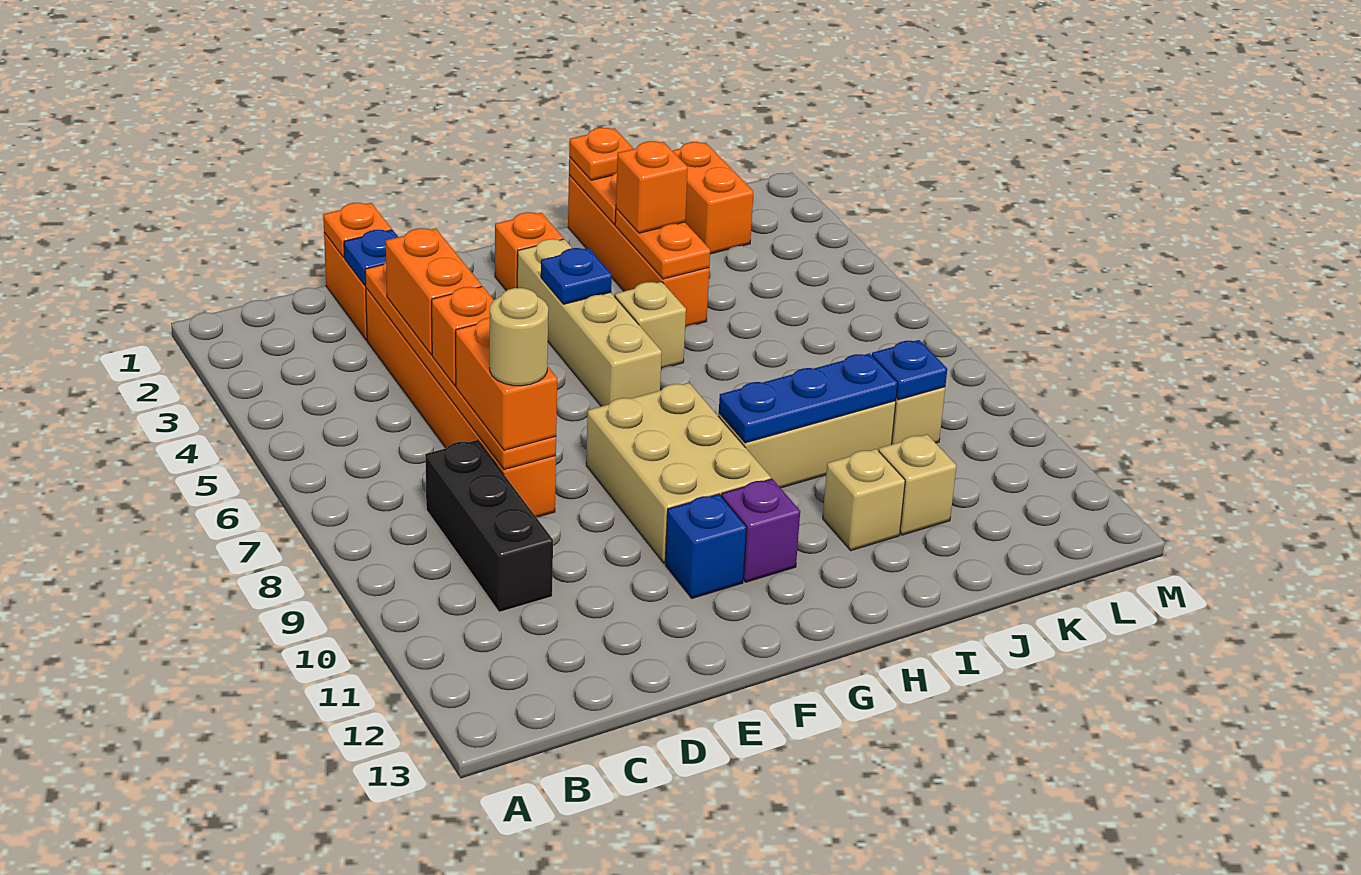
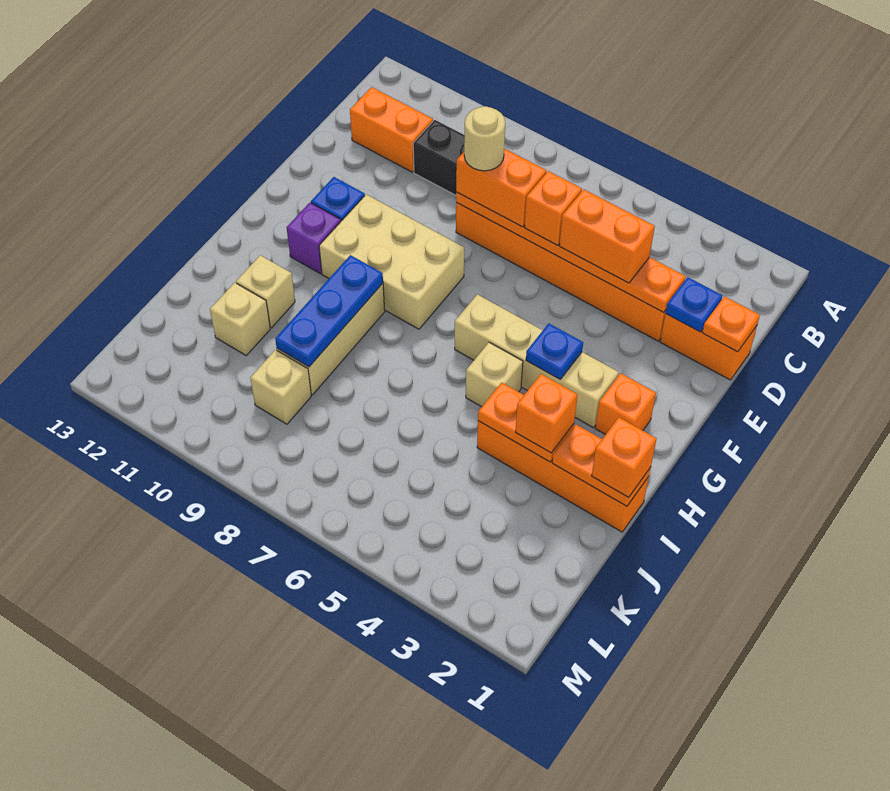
orange plate I1 level 3 -> orange brick I1 level 3
orange brick K1:K2 level 1 -> orange brick C11:C12 level 1
blue plate K9 level 2 -> none

